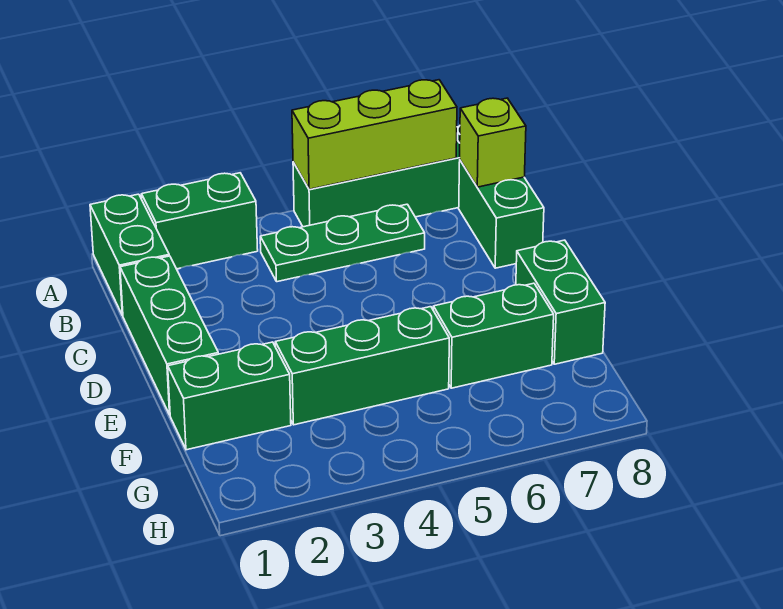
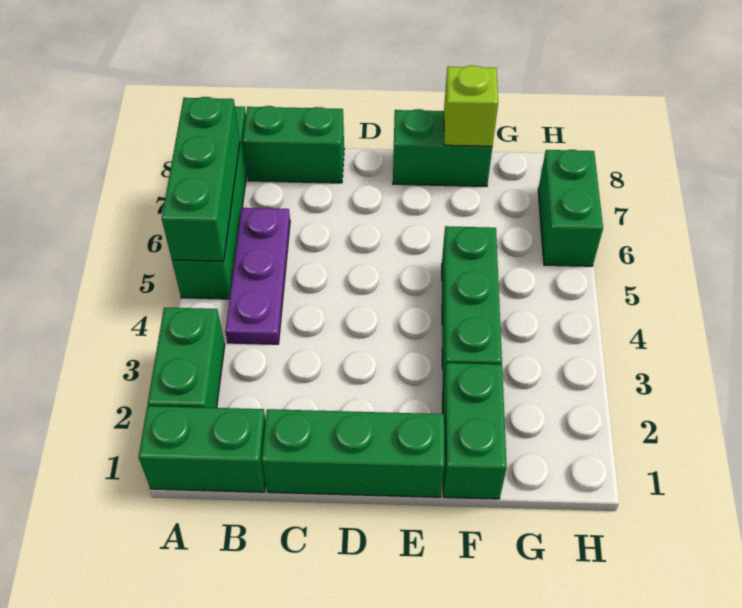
lime brick A5:A7 level 2 -> green brick A5:A7 level 2
green plate B4:B6 level 1 -> purple plate B4:B6 level 1
lime brick B8 level 2 -> lime brick F8 level 2
green brick F6:F7 level 1 -> green brick H6:H7 level 1

